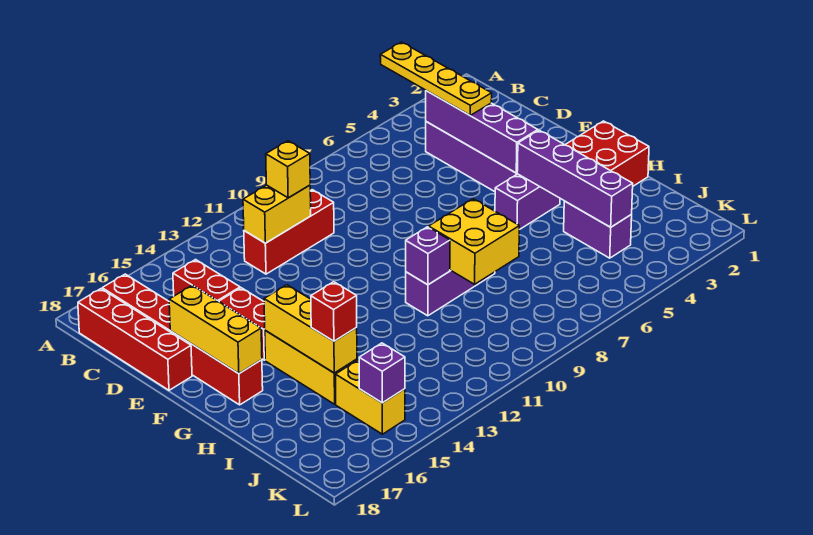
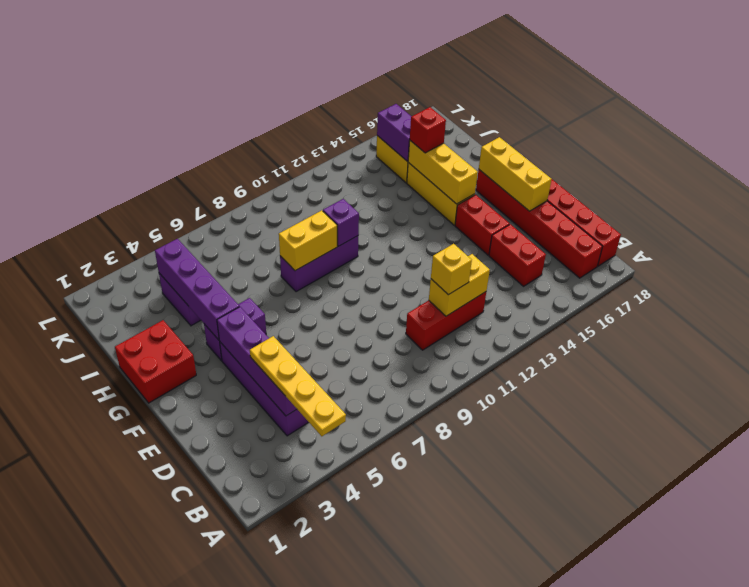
yellow brick H8:I9 level 2 -> yellow brick H8:H9 level 2
purple brick K15 level 2 -> purple brick J15:K15 level 2

